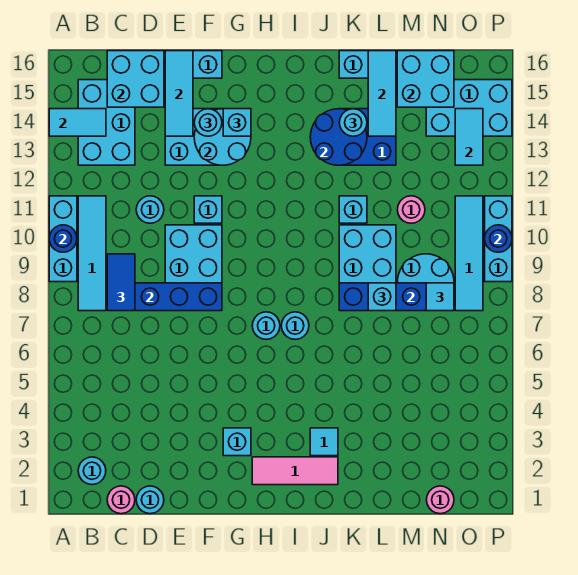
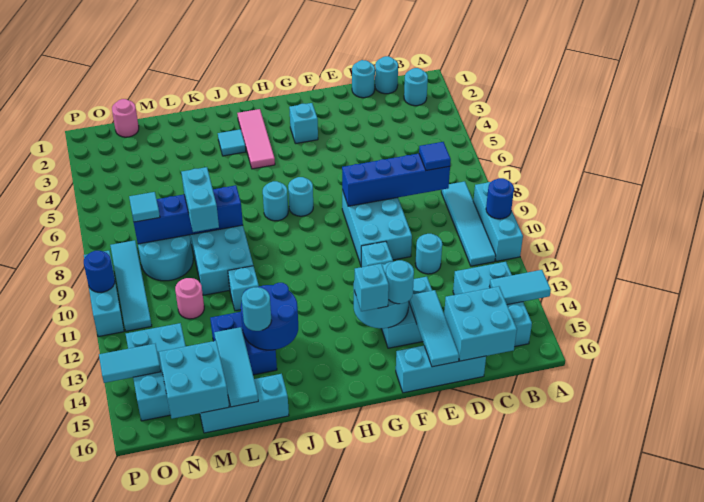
pink round brick C1 level 1 -> cyan round brick C1 level 1
blue tile C8:C9 level 3 -> blue tile C8 level 3
pink tile H2:J2 level 1 -> pink tile I2:I4 level 1
cyan brick L8 level 3 -> cyan brick L8:L9 level 3
cyan brick N14:P15 level 1 -> cyan brick N13:O15 level 1
cyan tile O13:O14 level 2 -> cyan tile O14:P14 level 2

